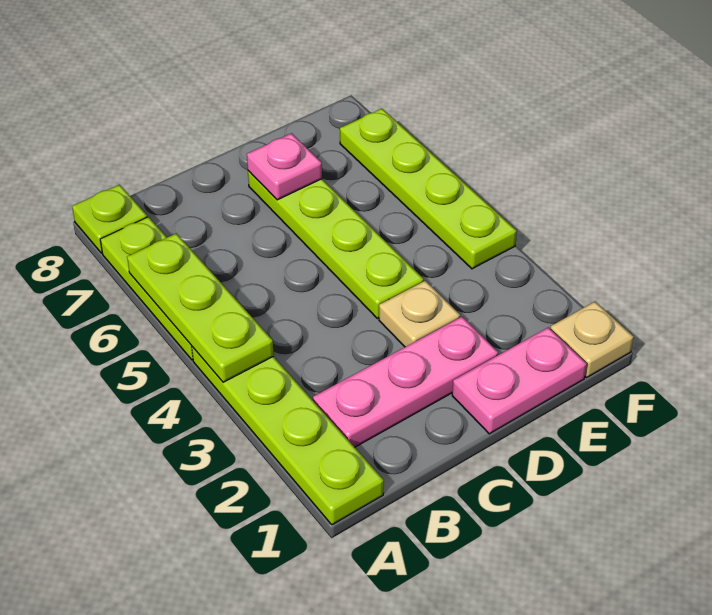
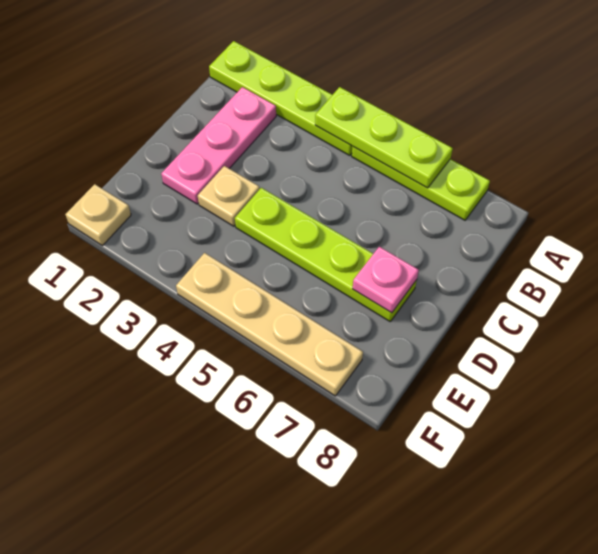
lime plate A8 level 1 -> none
pink plate D1:E1 level 1 -> none
lime plate F4:F7 level 1 -> tan plate F4:F7 level 1

